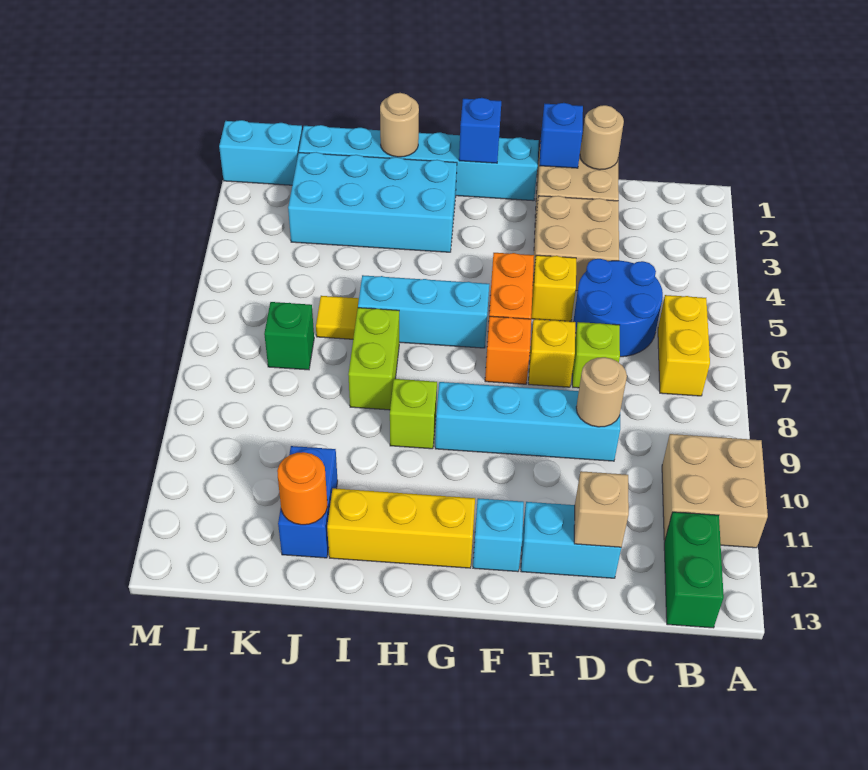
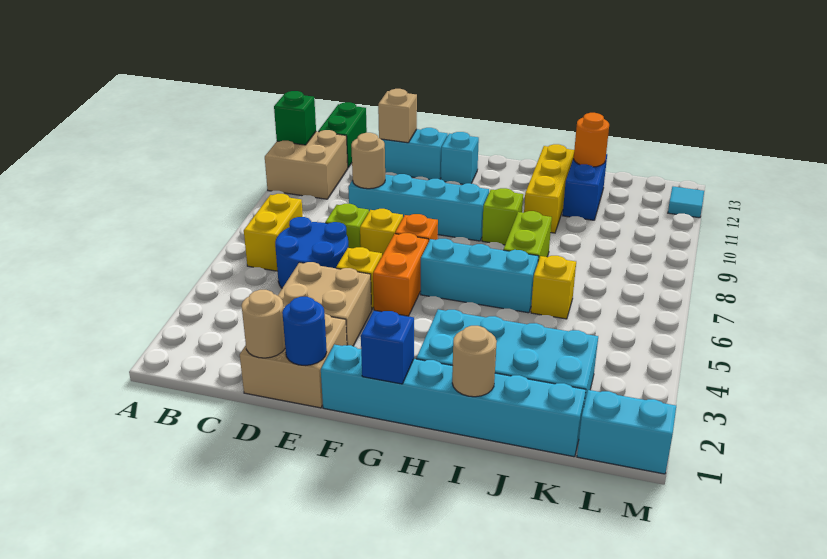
blue brick E1 level 2 -> blue round brick E1 level 2
yellow brick G12:I12 level 1 -> yellow brick I10:I12 level 1
yellow tile J6 level 1 -> yellow brick J6 level 1
green brick K7 level 1 -> green brick A11 level 2
none -> cyan tile M12 level 1

